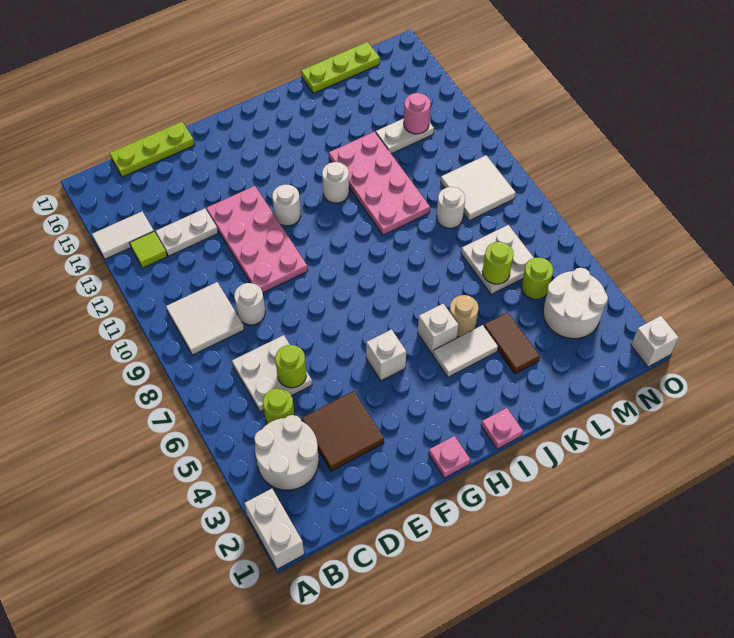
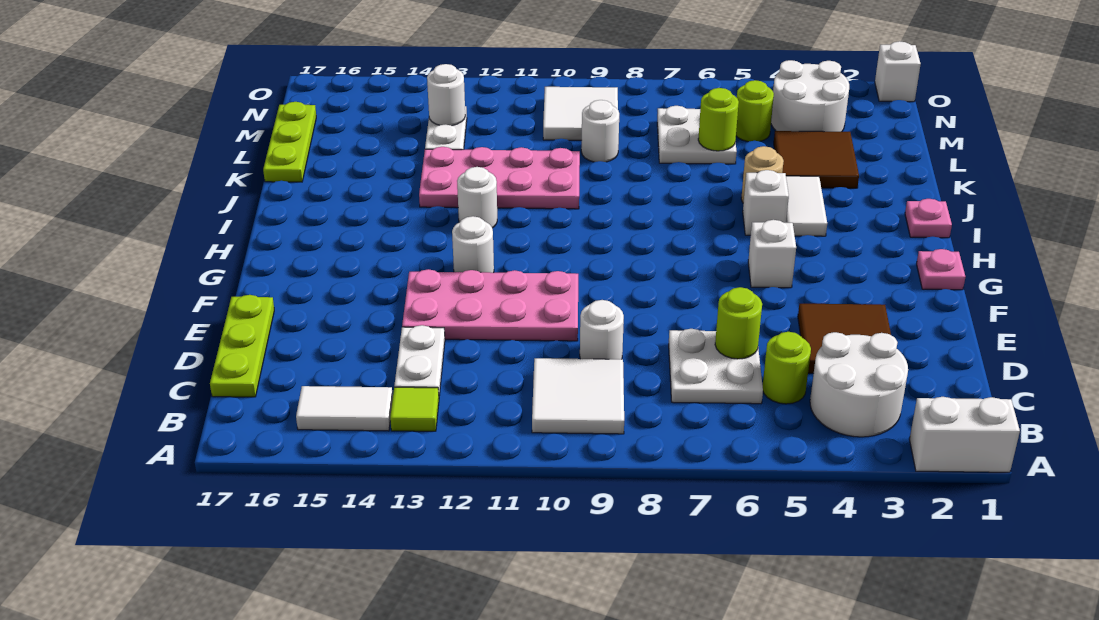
white tile A14:B14 level 1 -> white tile B14:B15 level 1
brown tile K3:K4 level 1 -> brown tile K3:L4 level 1
pink round brick M13 level 2 -> white round brick M13 level 2

